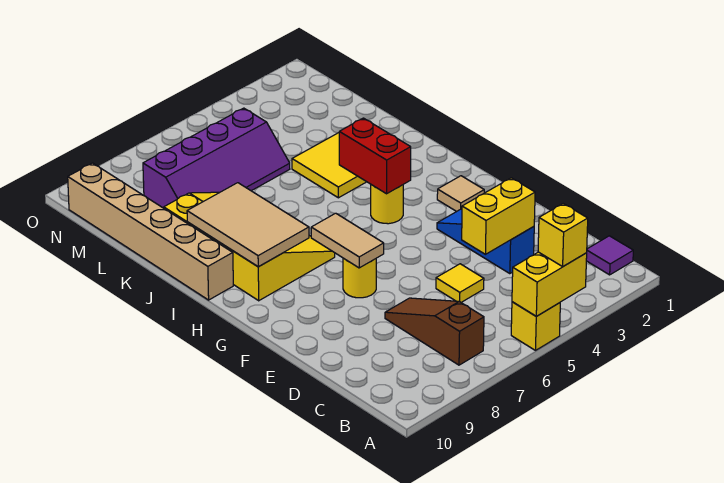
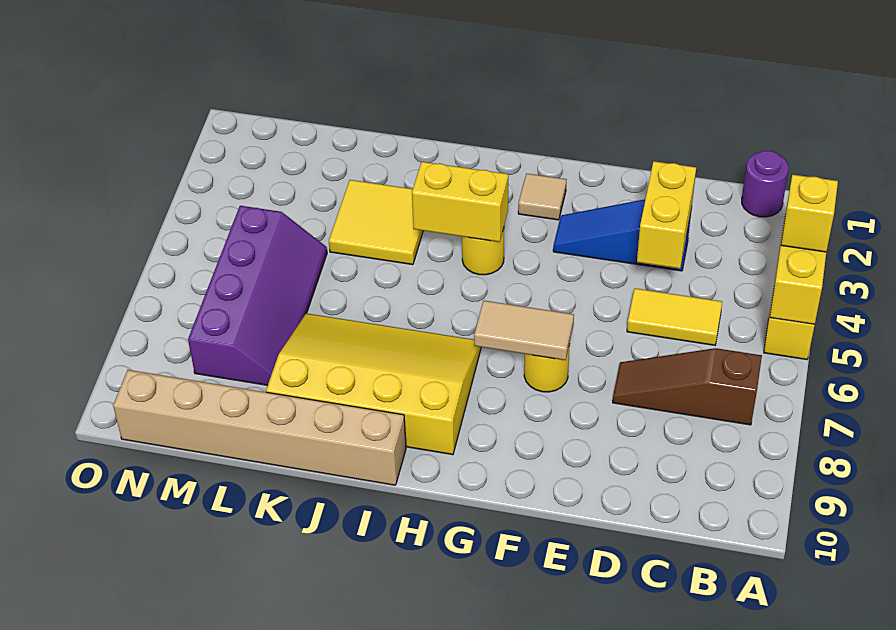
purple tile B1 level 1 -> purple round brick B1 level 1
yellow tile D5 level 1 -> yellow tile C5:D5 level 1
red brick H4:I4 level 2 -> yellow brick H4:I4 level 2
tan tile H8:J9 level 2 -> none

